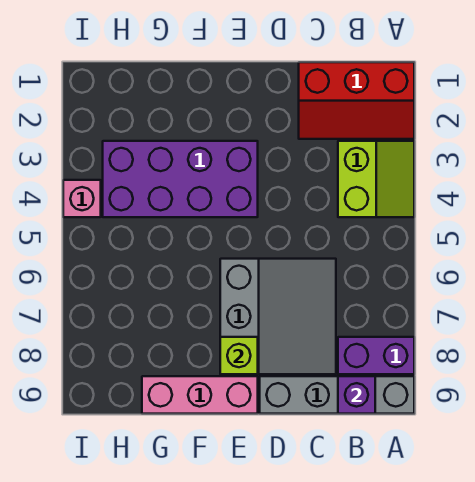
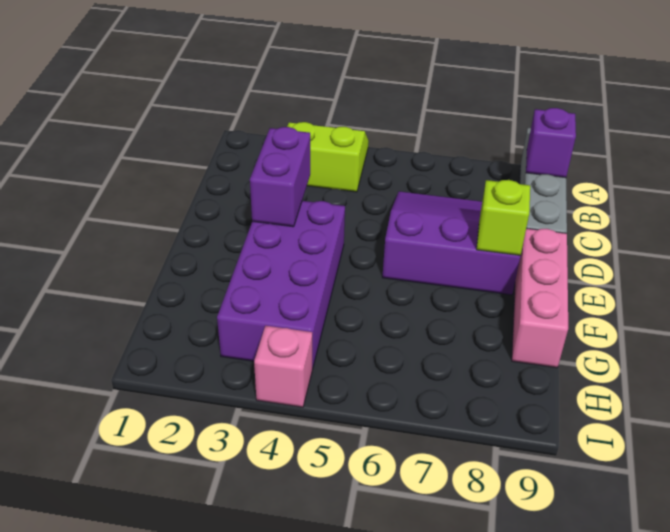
red slope A1:C2 level 1 top 1 -> none
purple brick A8:B8 level 1 -> purple brick D3:E3 level 2
grey slope C6:E8 level 1 top E -> purple slope C6:E8 level 1 top E

